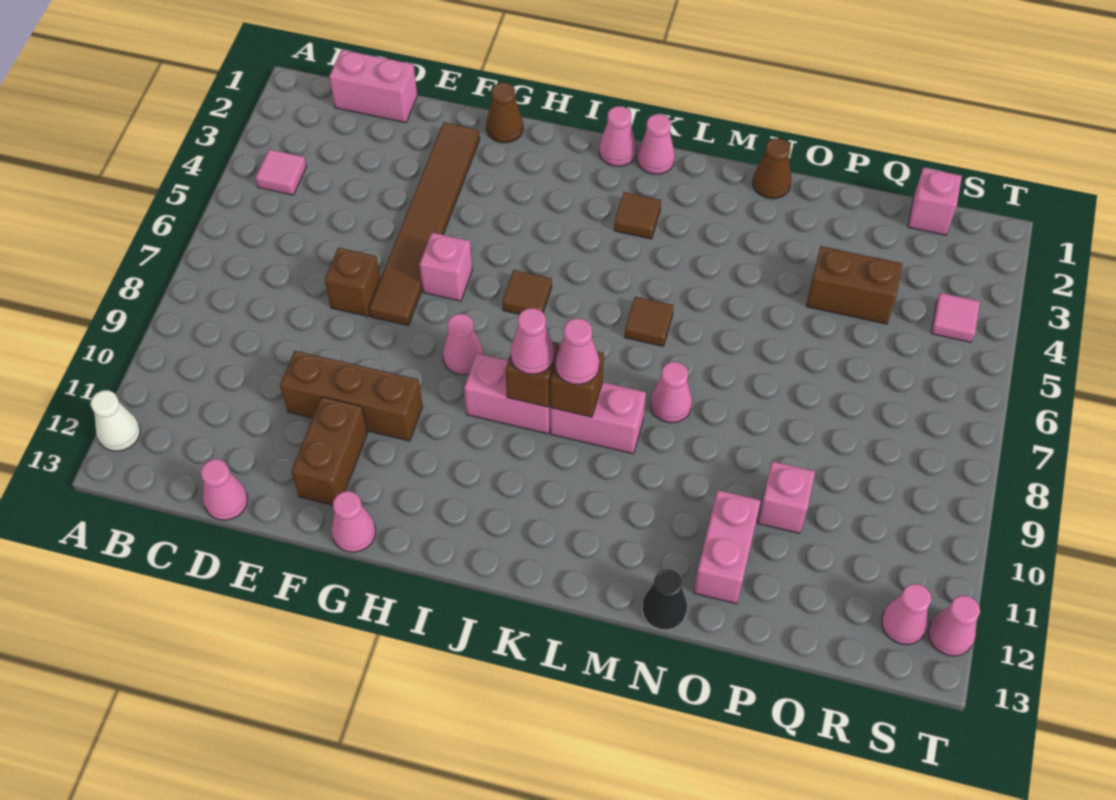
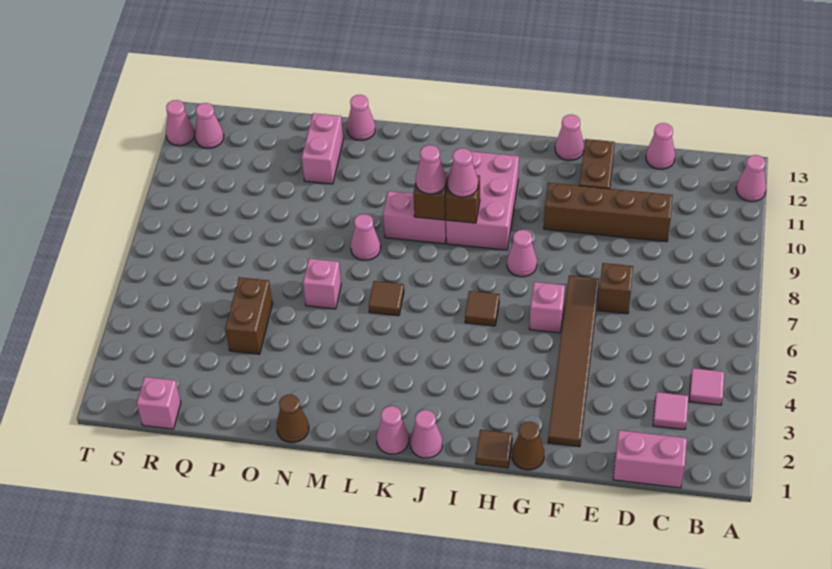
white cone A12 level 1 -> pink cone A12 level 1
brown brick E10:G10 level 1 -> brown brick D10:G10 level 1
pink brick I9:J9 level 1 -> pink brick I9:J11 level 1
brown tile K3 level 1 -> brown tile H1 level 1
black cone N13 level 1 -> pink cone N13 level 1
brown brick P4:Q4 level 1 -> brown brick P4:P5 level 1
pink brick P10 level 1 -> pink brick N6 level 1
pink tile S4 level 1 -> pink tile C3 level 1

